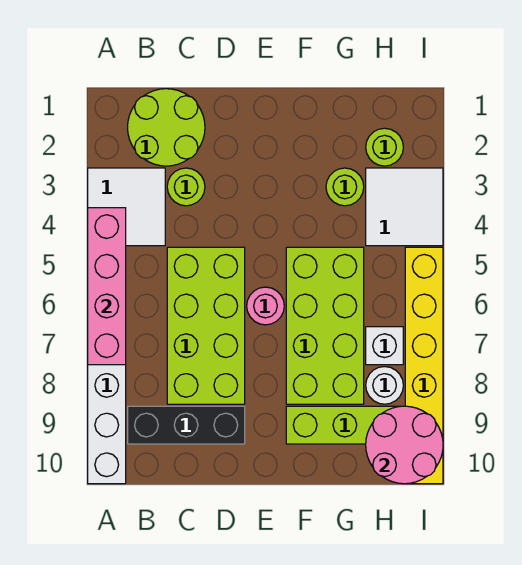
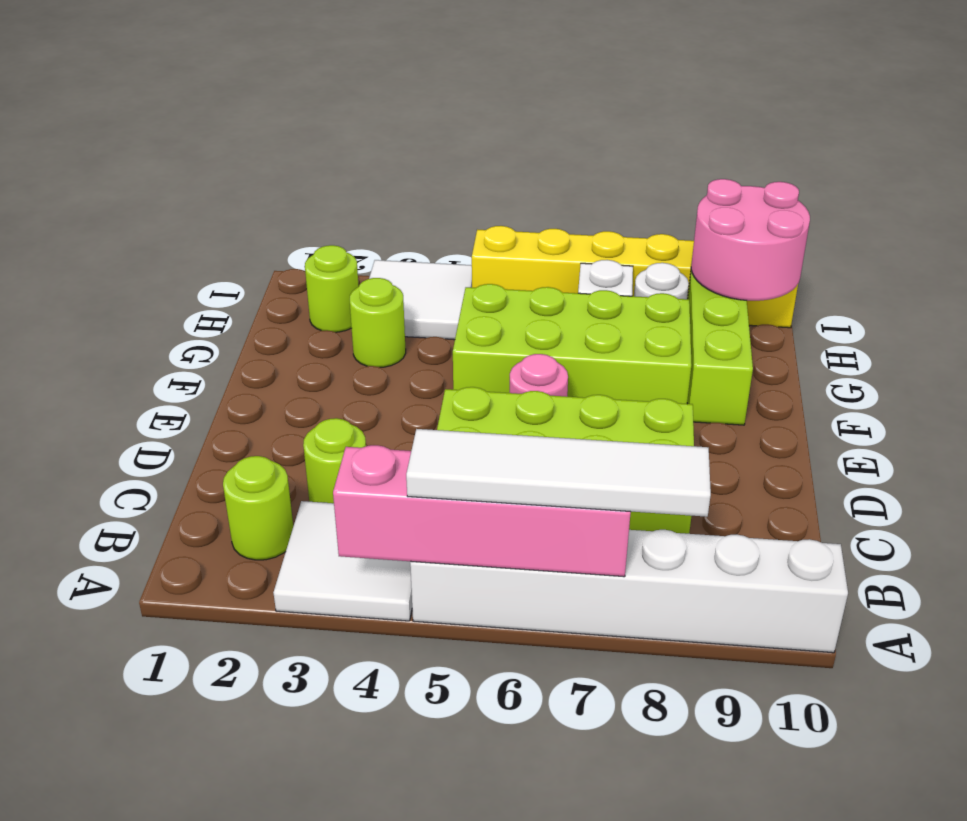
none -> white tile A5:A8 level 3
lime round brick B1:C2 level 1 -> lime round brick B2 level 1
black brick B9:D9 level 1 -> none

